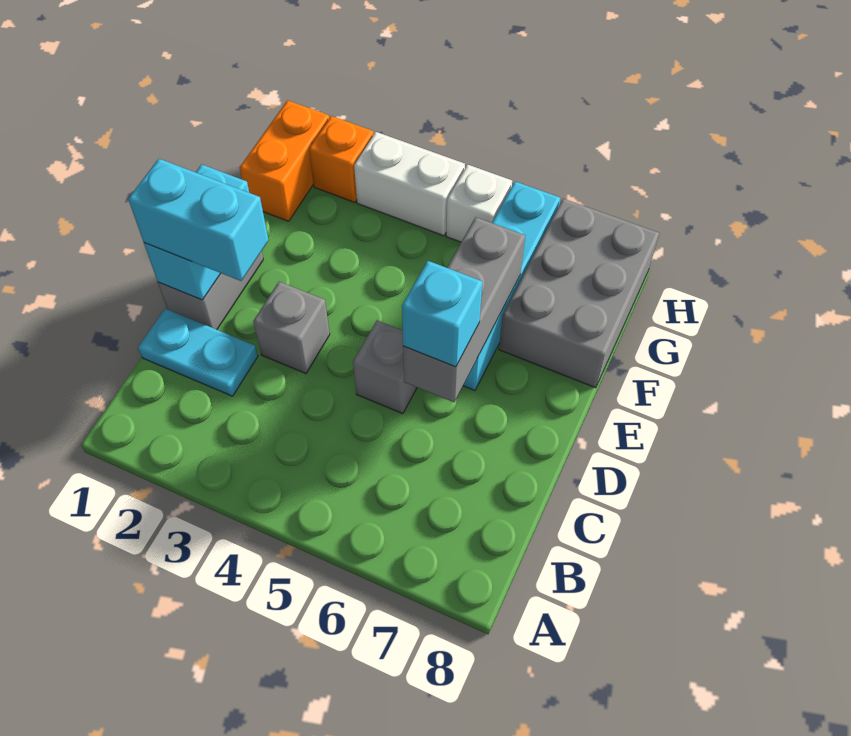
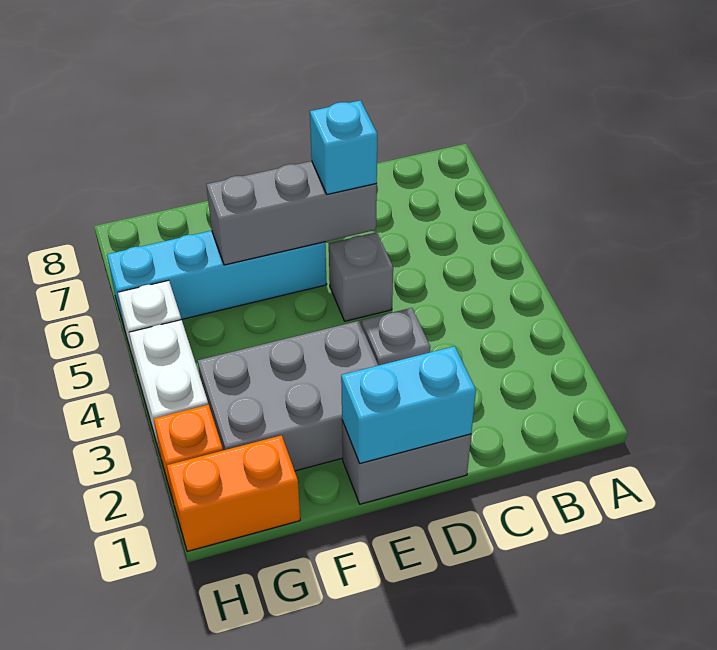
cyan plate C1:C2 level 1 -> none
cyan brick D1:D2 level 3 -> none
grey brick F7:H8 level 1 -> grey brick E2:G3 level 1

